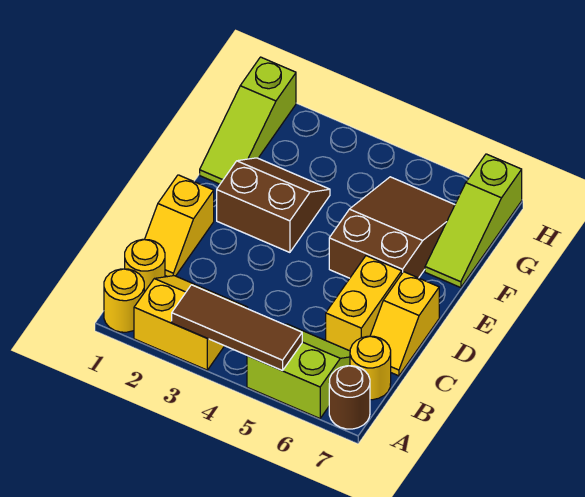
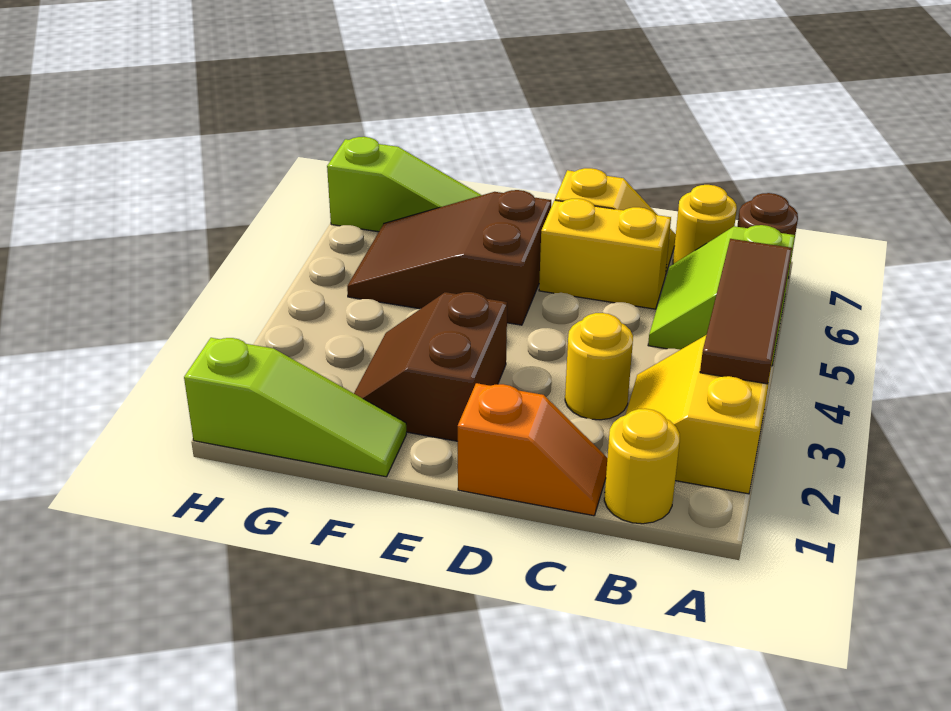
yellow round brick A1 level 1 -> yellow round brick C3 level 1
yellow slope C1:D1 level 1 top D -> orange slope C1:D1 level 1 top D

